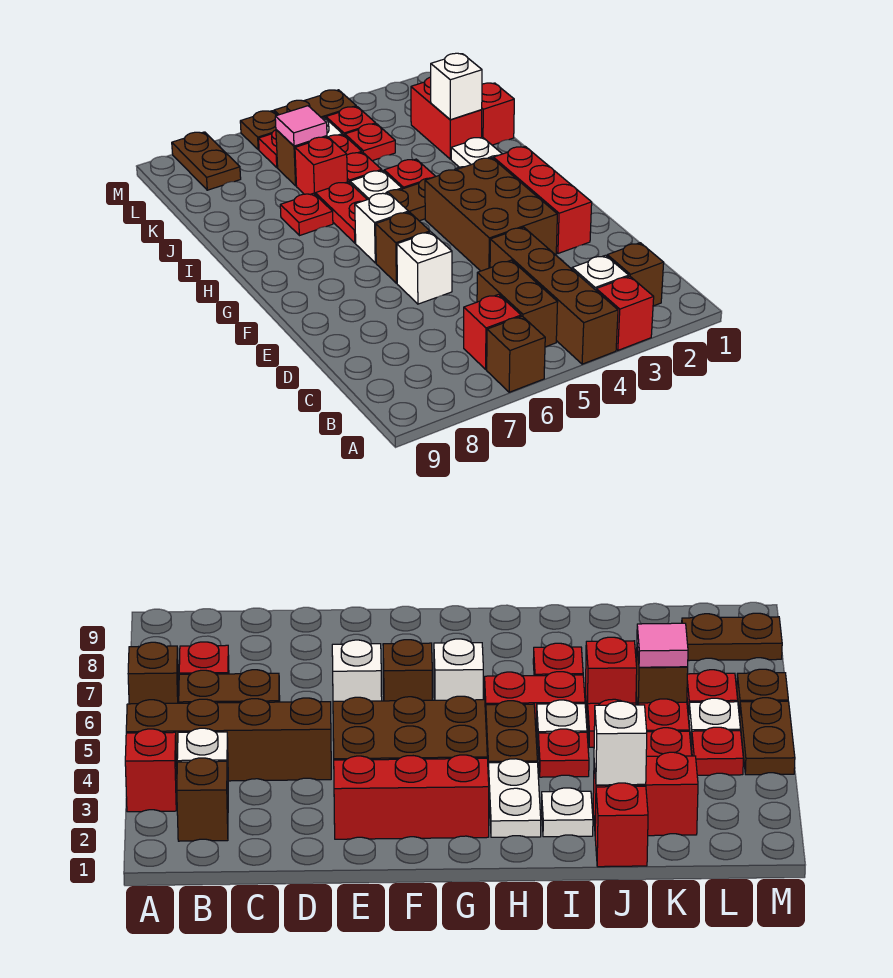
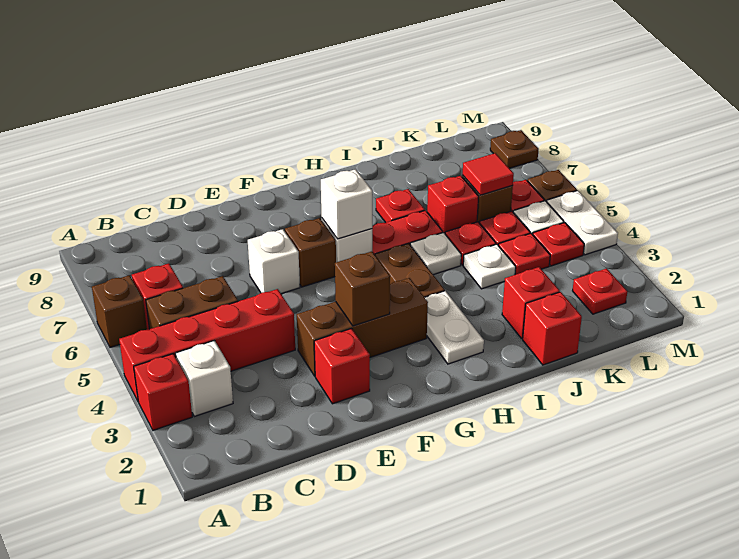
brown brick A4:D4 level 1 -> red brick A4:D4 level 1
brown brick B2 level 1 -> brown brick F3 level 2
red brick E2:G2 level 1 -> red brick E2 level 1
brown brick E3:G4 level 1 -> brown brick E3:G3 level 1
white plate I2 level 1 -> white plate J4 level 1
red plate I4 level 1 -> red plate L2 level 1
red brick J2:K2 level 1 -> red brick J2 level 1
white brick J2 level 2 -> white brick G6 level 2
pink tile K6 level 2 -> red tile K6 level 2
brown plate L8:M8 level 1 -> brown plate M8 level 1
brown plate M4:M5 level 1 -> white plate M4:M5 level 1

